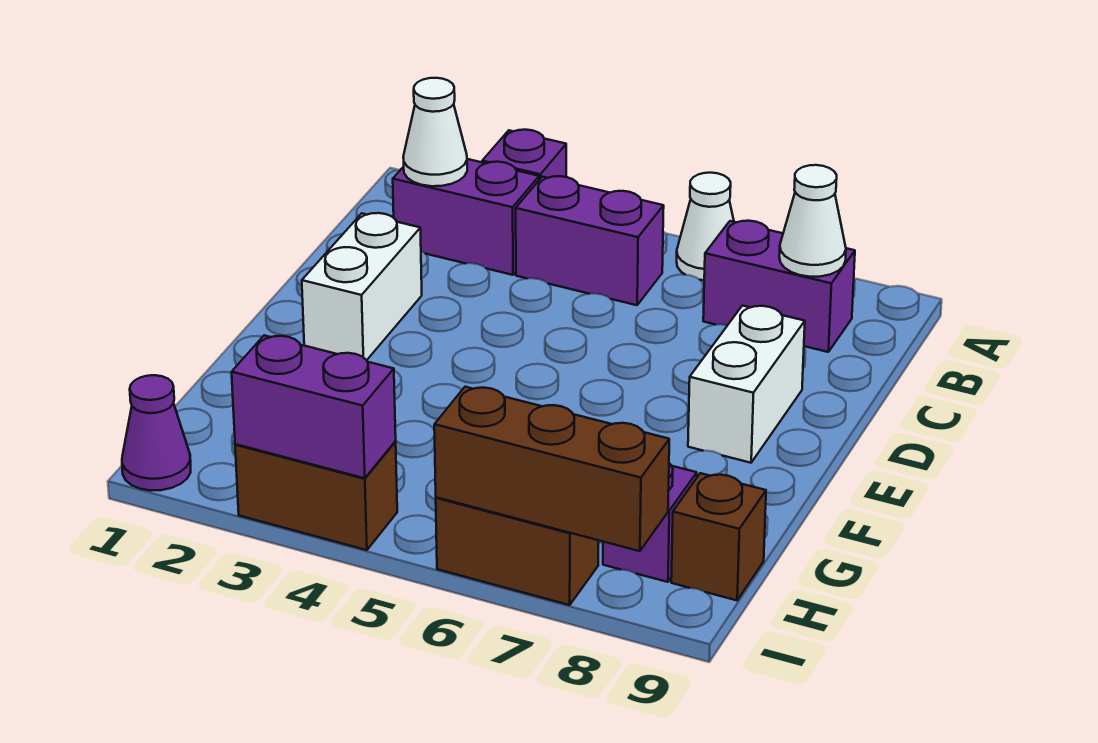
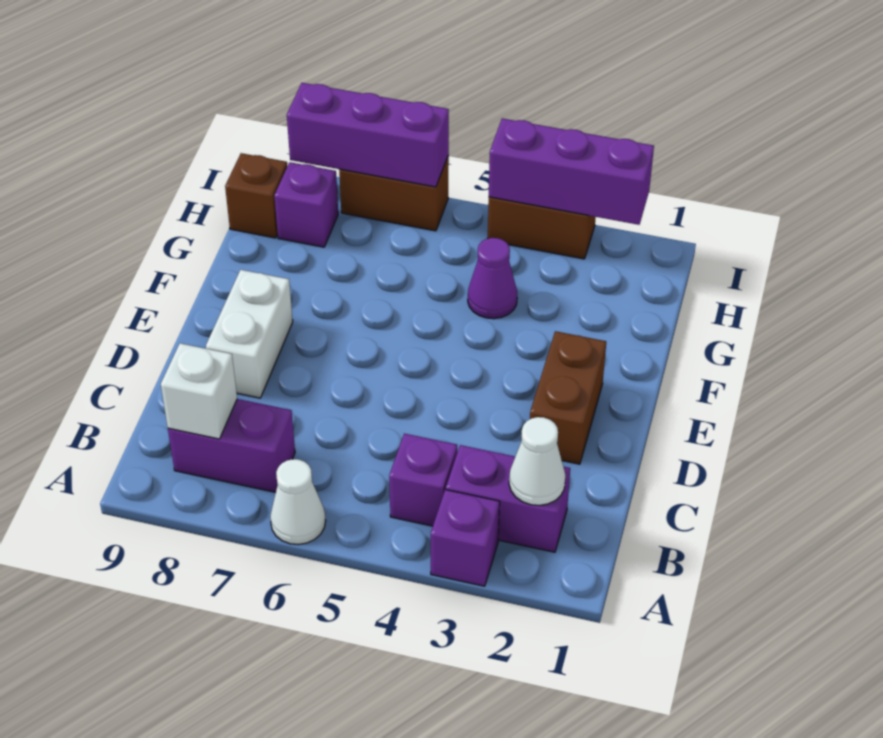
purple brick B4:B5 level 1 -> purple brick B4 level 1
white cone B8 level 2 -> white brick B8 level 2
white brick D2:E2 level 1 -> brown brick D2:E2 level 1
purple cone I1 level 1 -> purple cone G4 level 1
purple brick I3:I4 level 2 -> purple brick I2:I4 level 2
brown brick I6:I8 level 2 -> purple brick I6:I8 level 2

